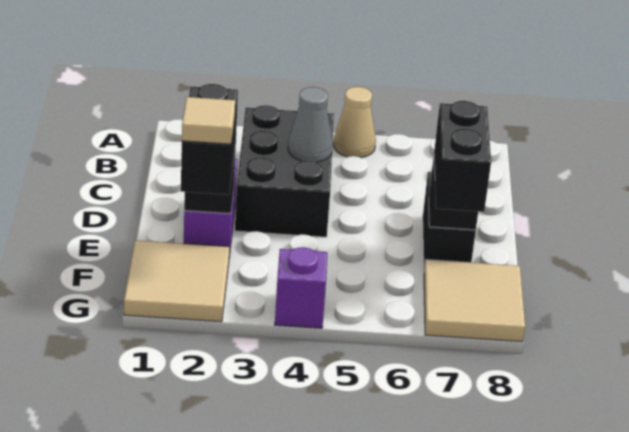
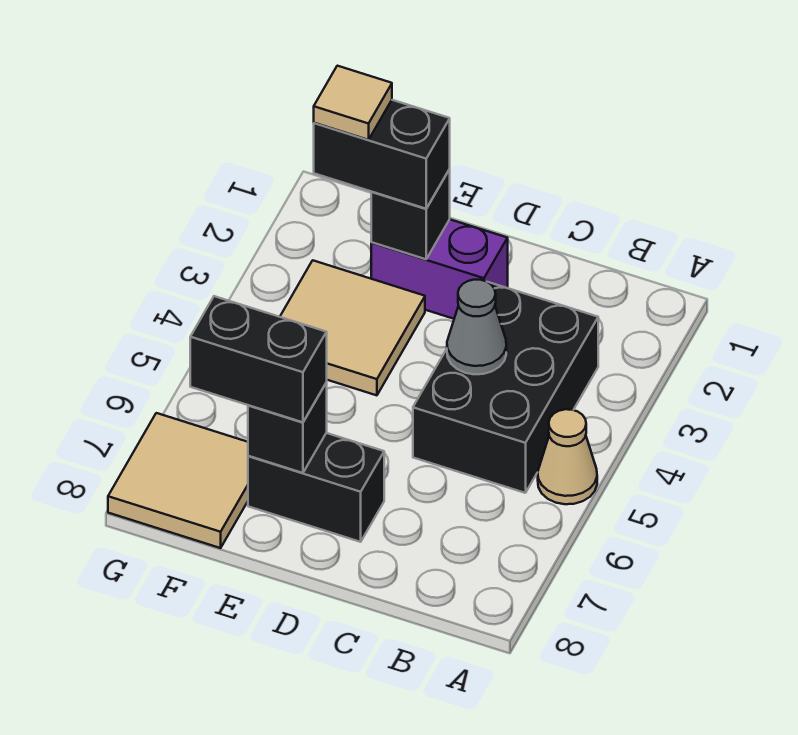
black brick B3:D4 level 1 -> black brick B3:C5 level 1
tan tile F1:G2 level 1 -> tan tile E3:F4 level 1
purple brick G4 level 1 -> none

